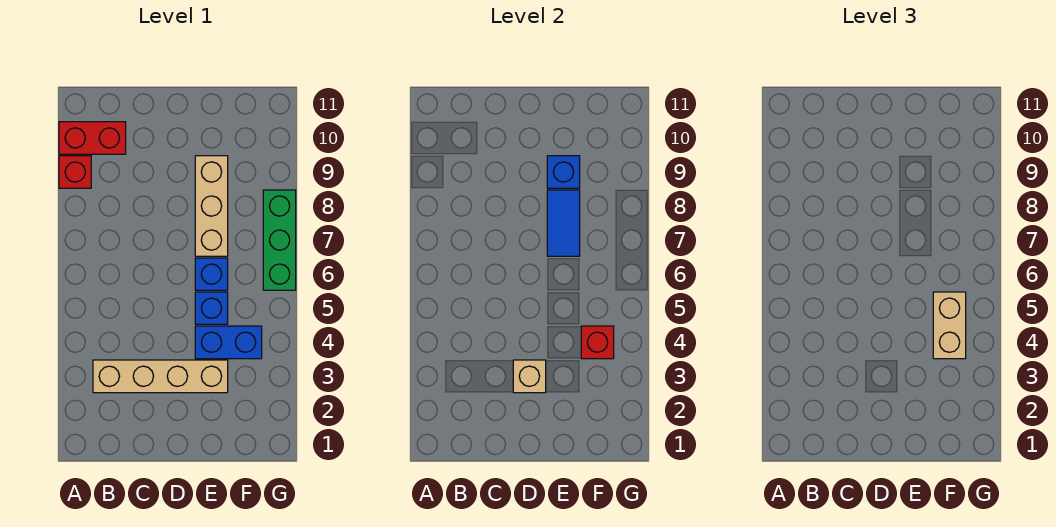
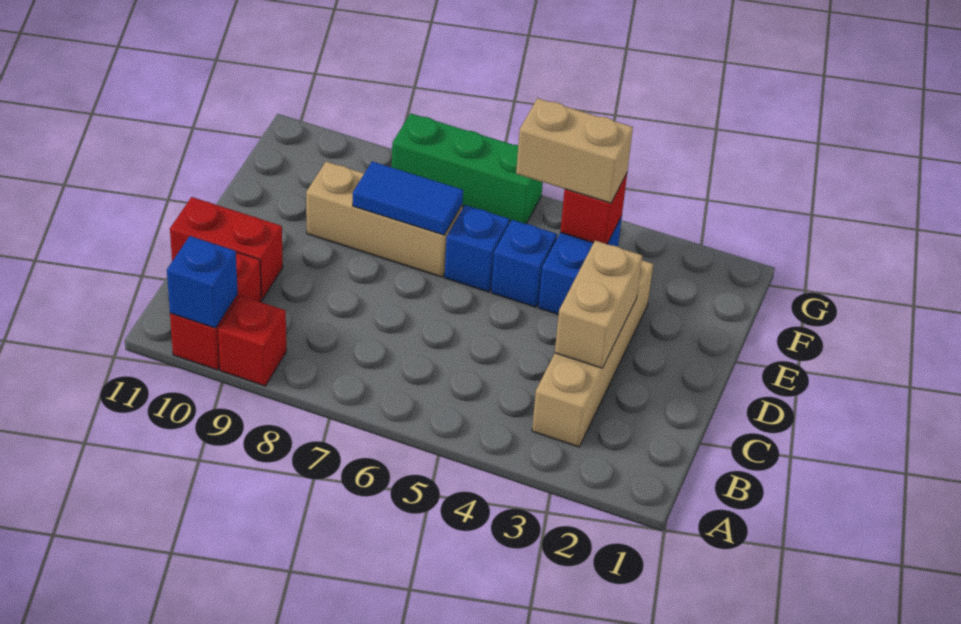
none -> red brick C10:C11 level 1
tan brick D3 level 2 -> tan brick C3:D3 level 2
blue brick E9 level 2 -> blue brick A10 level 2

